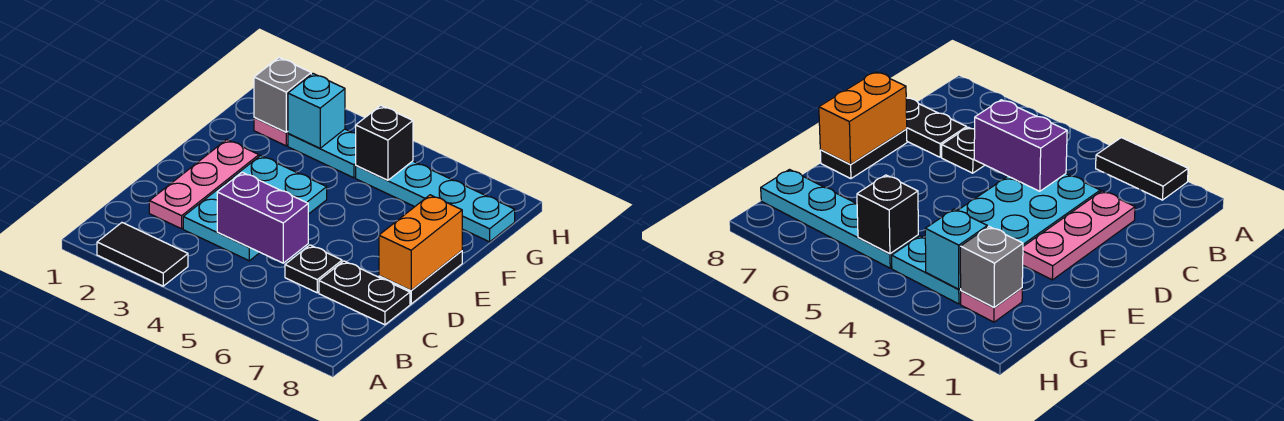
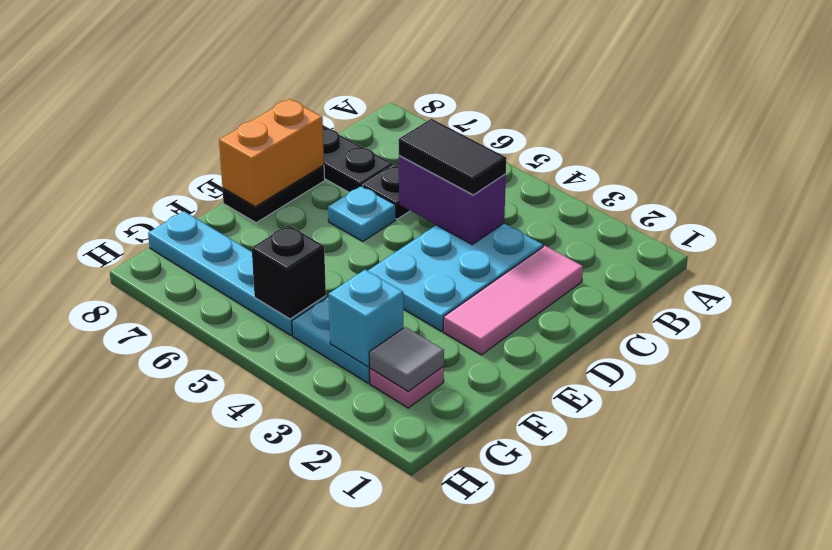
black tile A2:A3 level 1 -> black tile C4:C5 level 3
pink plate C2:E2 level 1 -> pink tile C2:E2 level 1
none -> cyan plate D6 level 1
grey brick G2 level 2 -> grey tile G2 level 2

